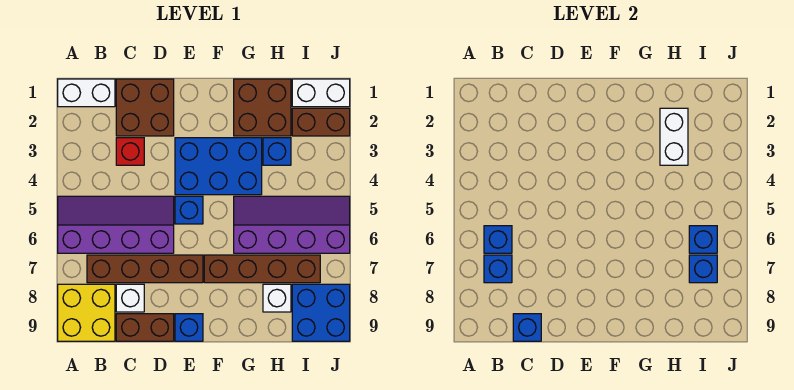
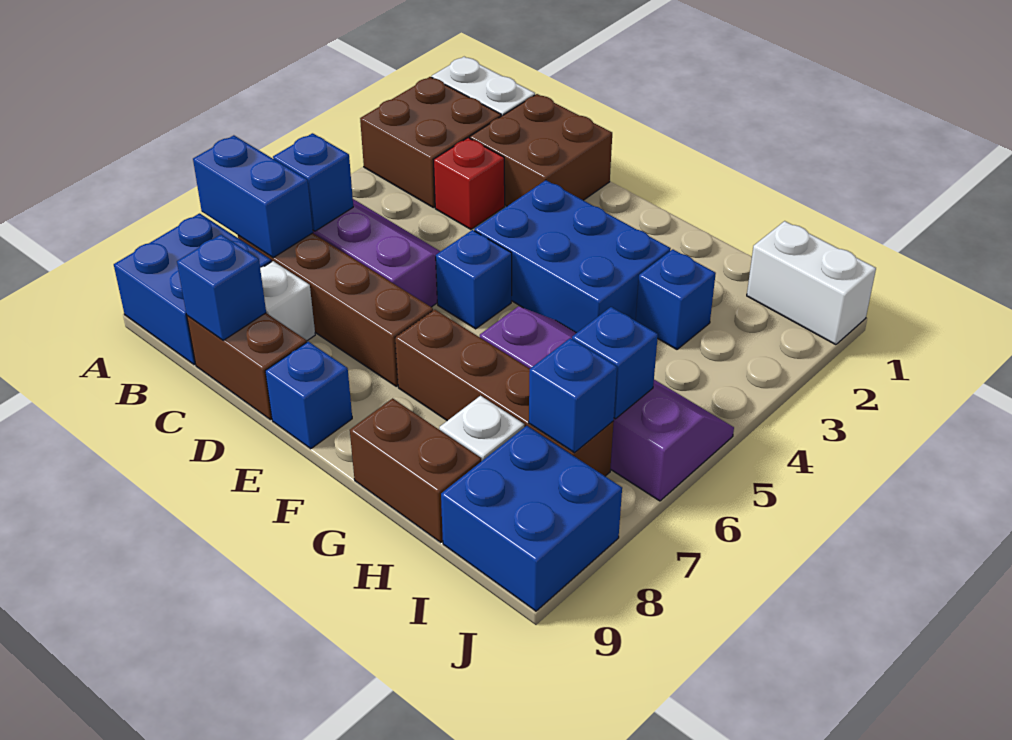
yellow brick A8:B9 level 1 -> blue brick A8:B9 level 1
blue brick B7 level 2 -> blue brick A7:B7 level 2
brown brick G1:H2 level 1 -> brown brick A2:B3 level 1
white brick H2:H3 level 2 -> none
brown brick I2:J2 level 1 -> brown brick G9:H9 level 1

